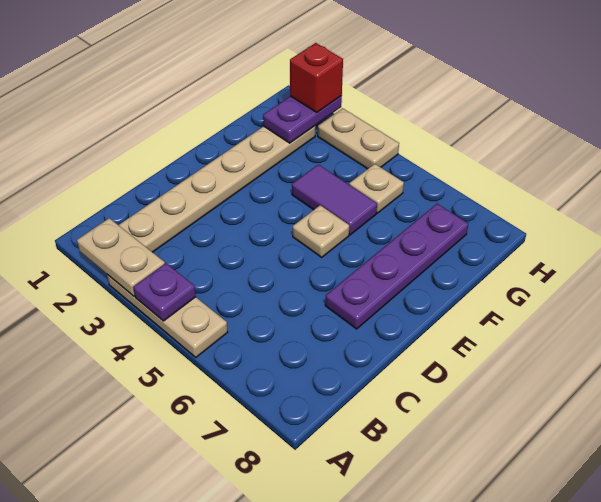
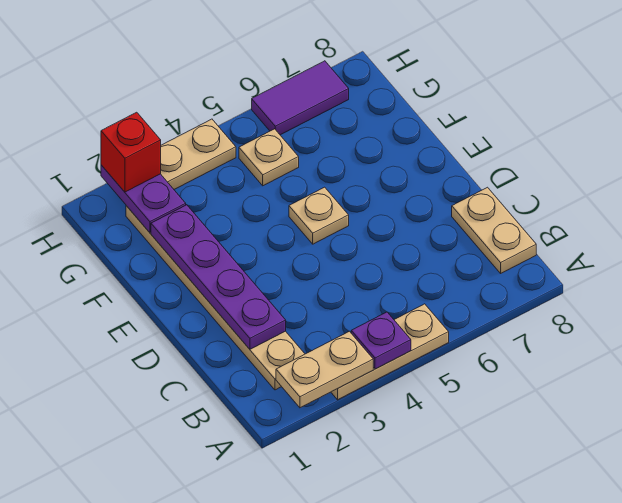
none -> tan plate B8:C8 level 1
purple plate D7:G7 level 1 -> purple plate C2:F2 level 2
purple tile F4:F5 level 1 -> purple tile H6:H7 level 1

